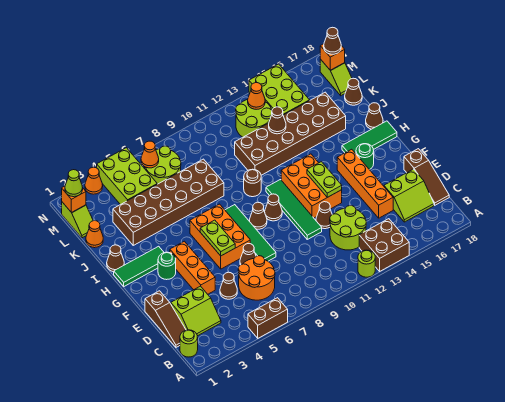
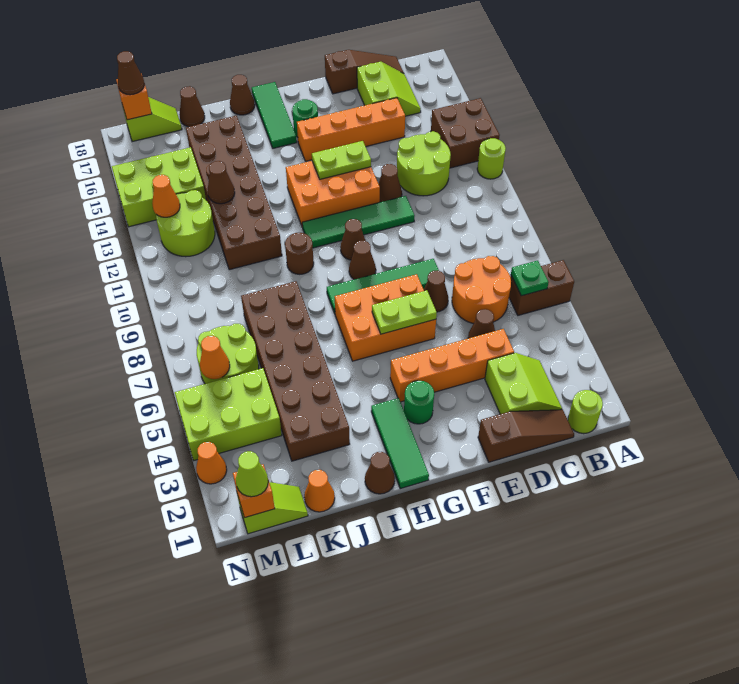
brown brick A5:A6 level 1 -> brown brick A6:B6 level 1
none -> green plate B6 level 2
orange brick E4:G4 level 1 -> orange brick D4:G4 level 1

